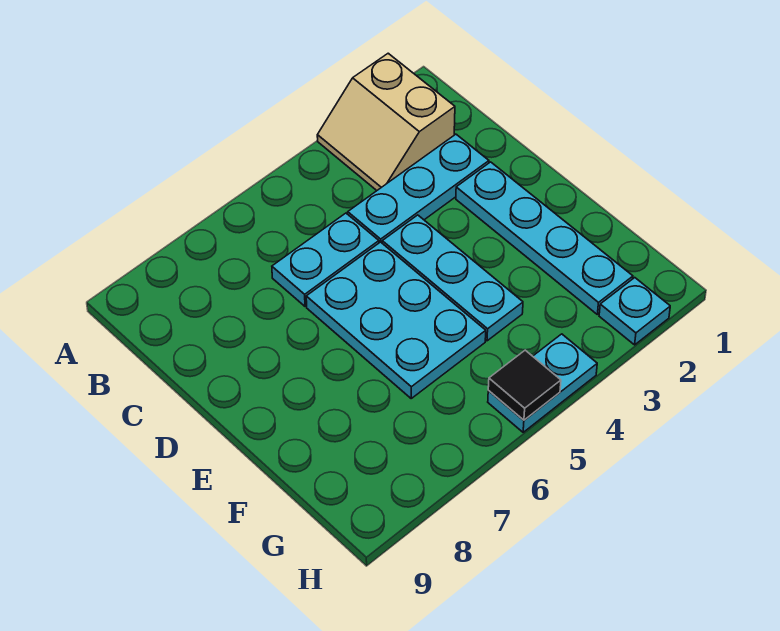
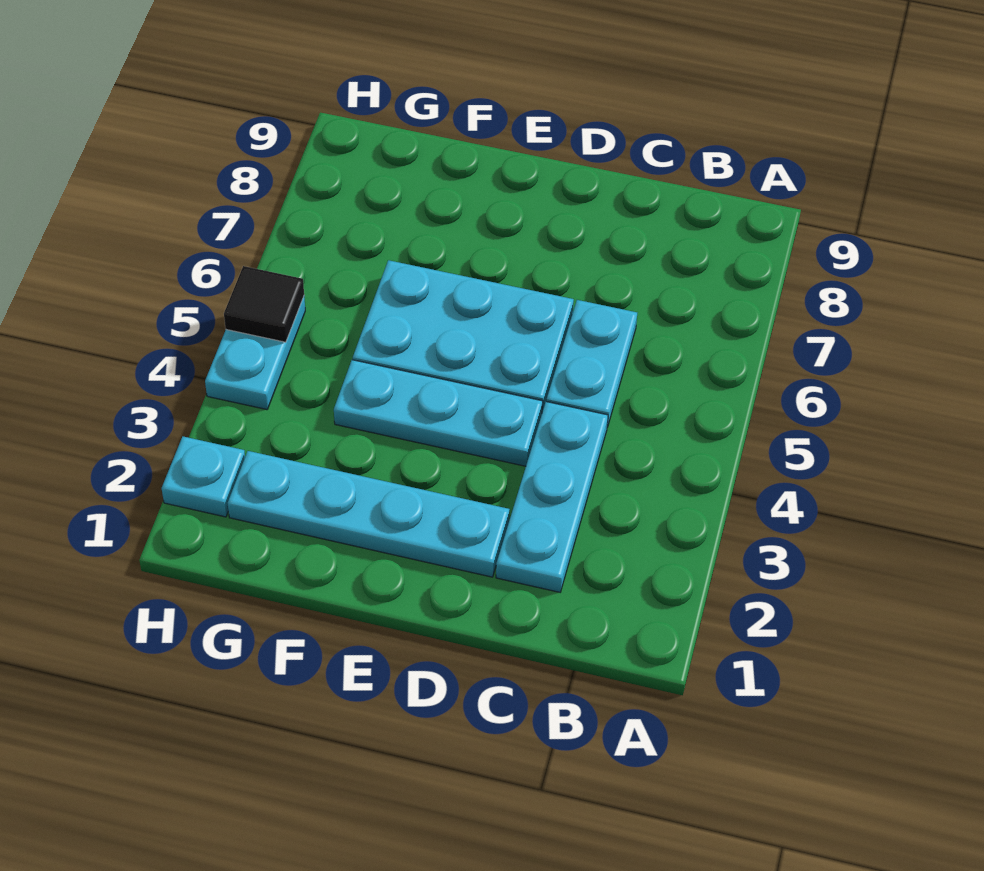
tan slope A2:B3 level 1 top 2 -> none

